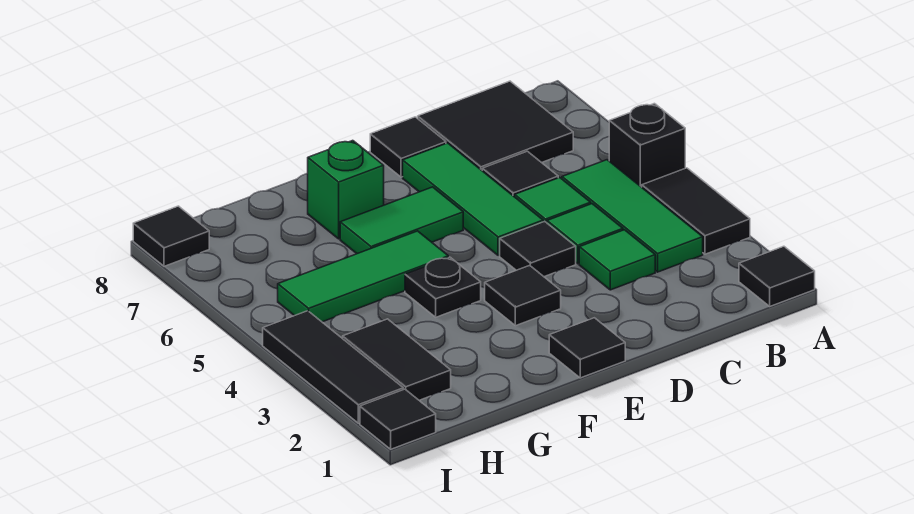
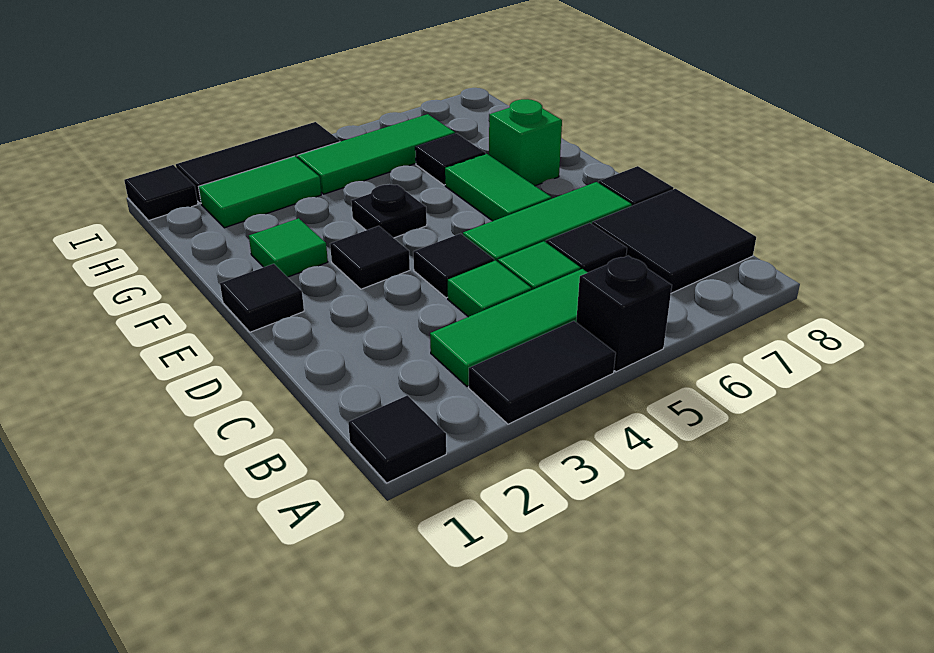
green tile C3 level 1 -> green tile F2 level 1
green tile F5:H5 level 1 -> green tile H4:H6 level 1
black tile H2:H3 level 1 -> green tile H2:H3 level 1
black tile I8 level 1 -> black tile G6 level 1

